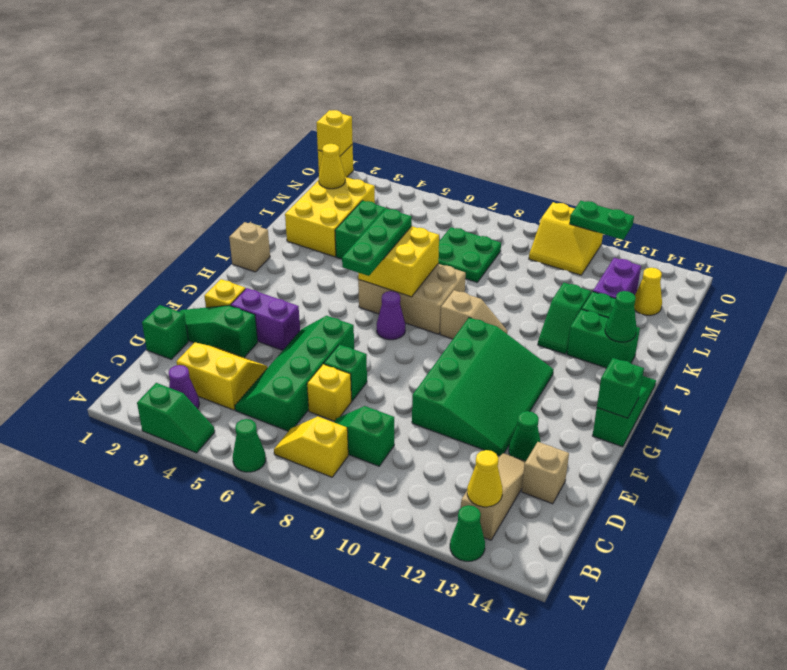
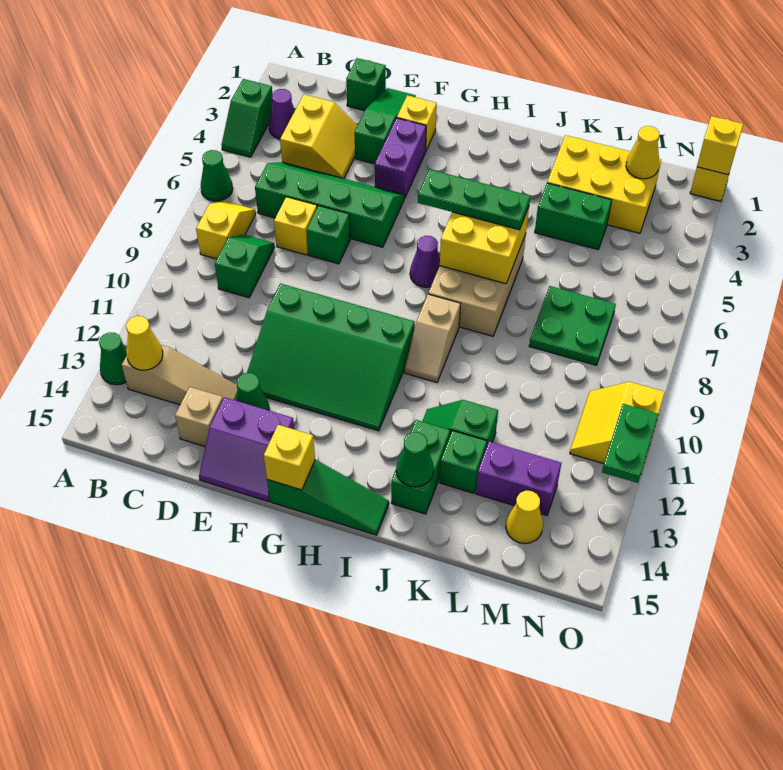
none -> purple slope E14:F15 level 1 top 14
green brick G15 level 2 -> yellow brick G15 level 2
tan brick I1 level 1 -> none

